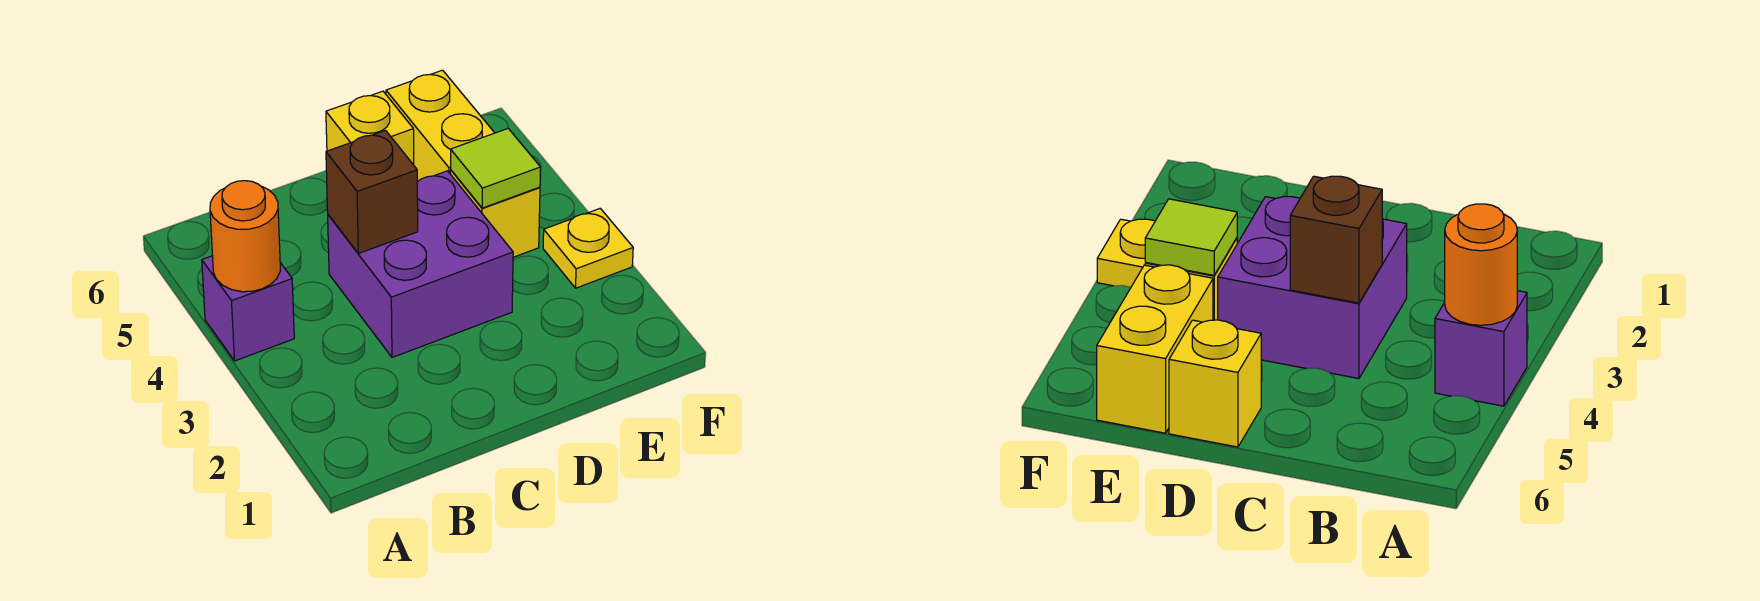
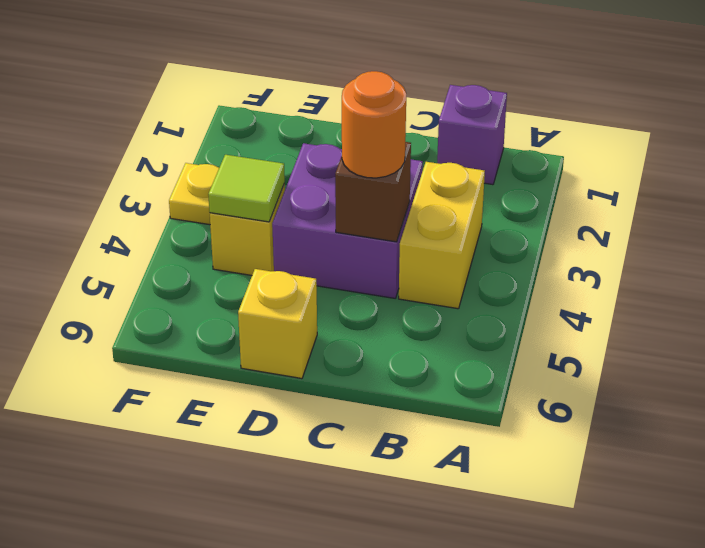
purple brick A4 level 1 -> purple brick B1 level 1
orange round brick A4 level 2 -> orange round brick C4 level 3
yellow brick E5:E6 level 1 -> yellow brick B3:B4 level 1

